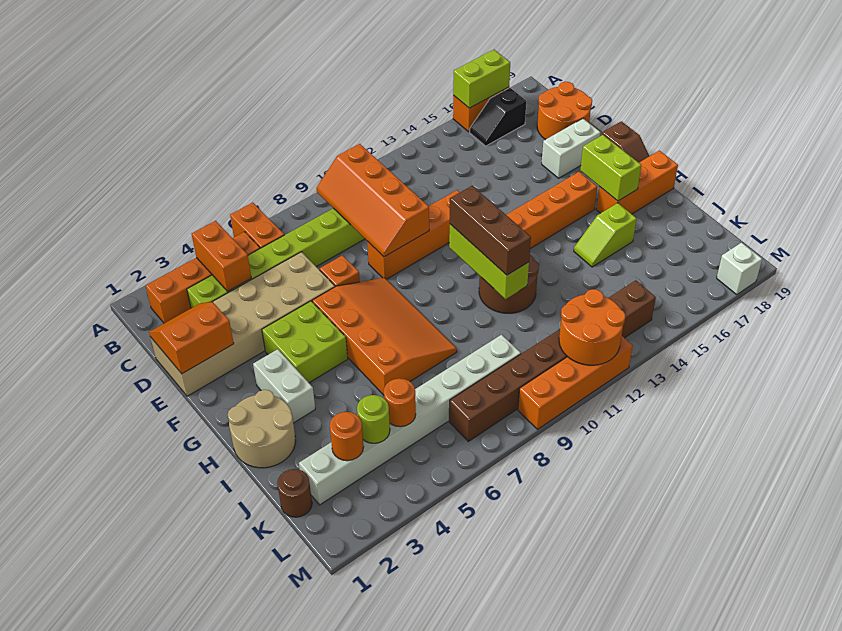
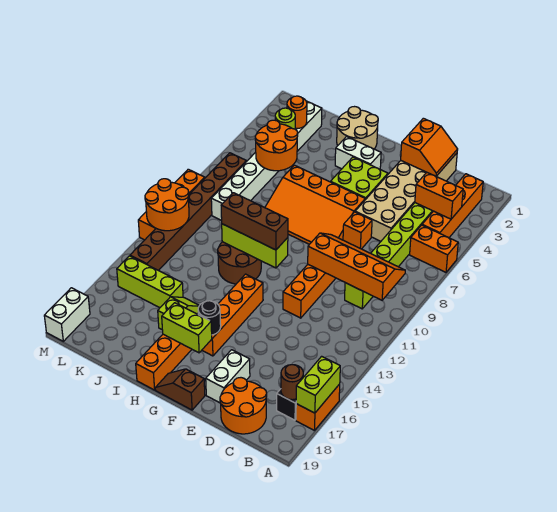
none -> black round brick G16 level 2
none -> lime brick J15:L15 level 1
brown round brick K1 level 1 -> brown round brick B17 level 2
orange round brick K5 level 2 -> orange round brick J5:K6 level 2
white brick M18 level 1 -> white brick M18:M19 level 1

